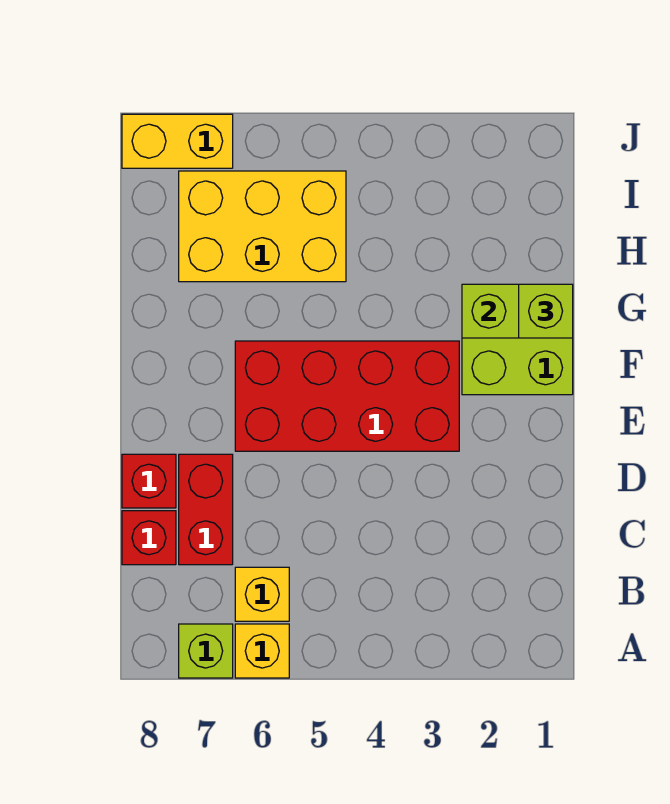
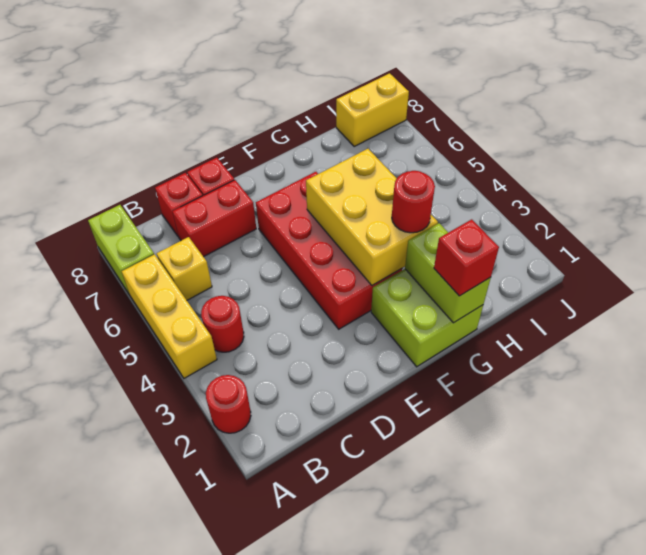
none -> red round brick A2 level 1
yellow brick A6 level 1 -> yellow brick A4:A6 level 1
lime brick A7 level 1 -> lime brick A7:A8 level 1
none -> red round brick B4 level 1
lime brick G1 level 3 -> red brick G1 level 3
none -> red round brick G3 level 3
yellow brick H5:I7 level 1 -> yellow brick F3:G5 level 2
yellow brick J7:J8 level 1 -> yellow brick I8:J8 level 1

